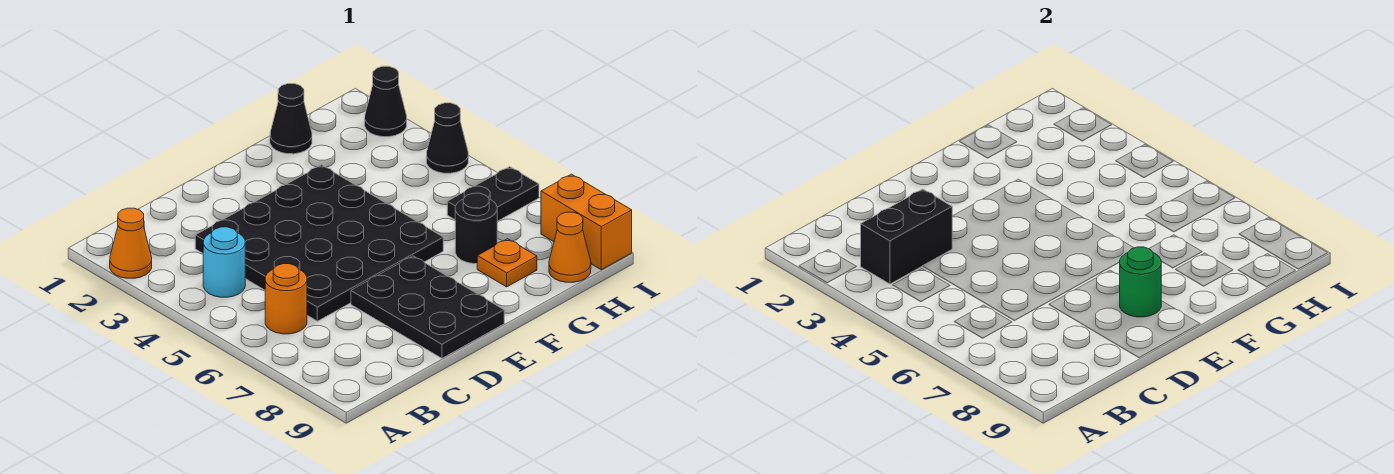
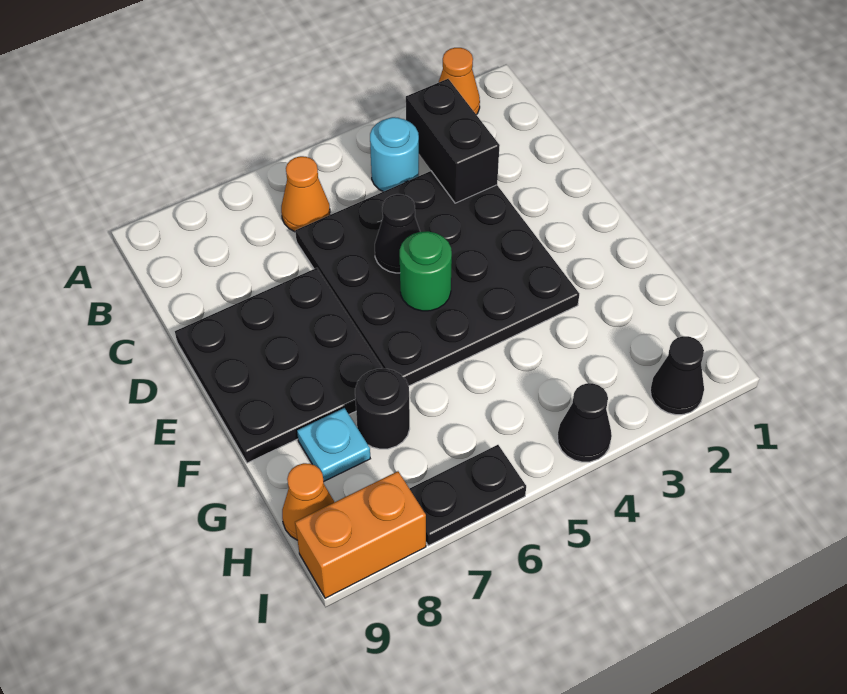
orange round brick B6 level 1 -> orange cone B6 level 1
black plate D7:E9 level 1 -> black plate D7:F9 level 1
green round brick E8 level 2 -> green round brick E5 level 2
black cone G1 level 1 -> black cone D5 level 2
orange plate G8 level 1 -> cyan plate G8 level 1
black plate H6:I6 level 1 -> black plate I6:I7 level 1

